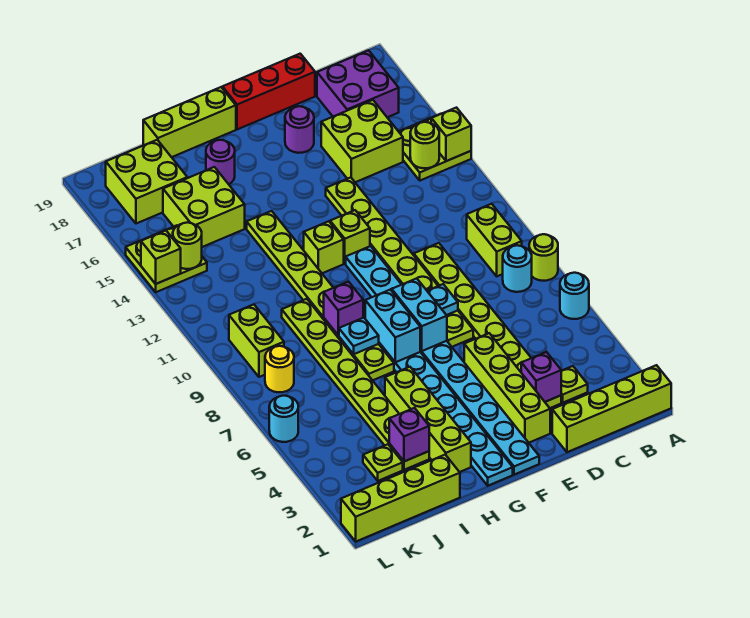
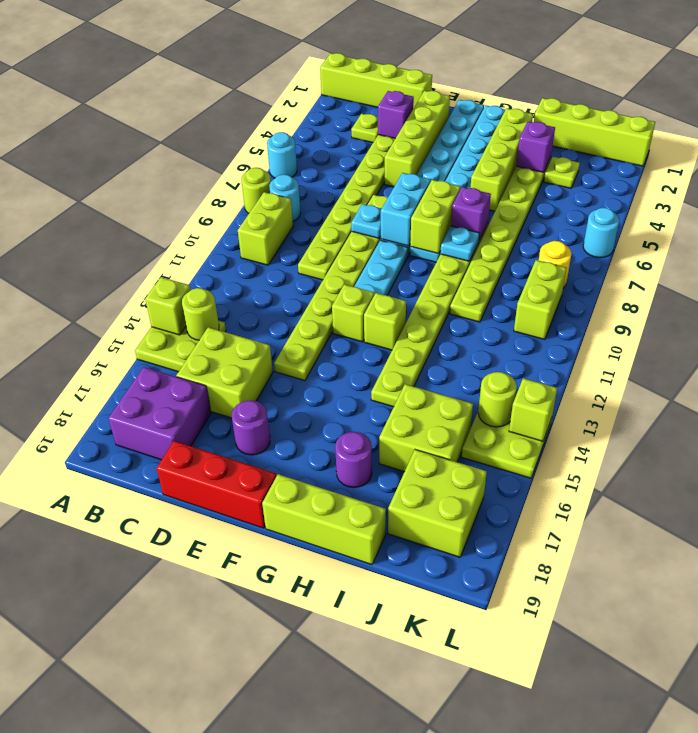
cyan brick G7:G8 level 2 -> lime brick G7:G8 level 2
purple brick H9 level 2 -> purple brick H7 level 2

